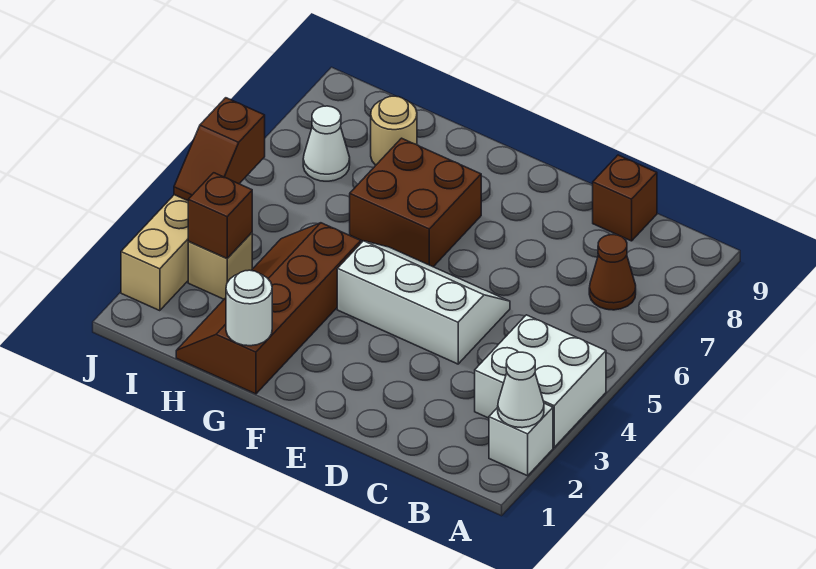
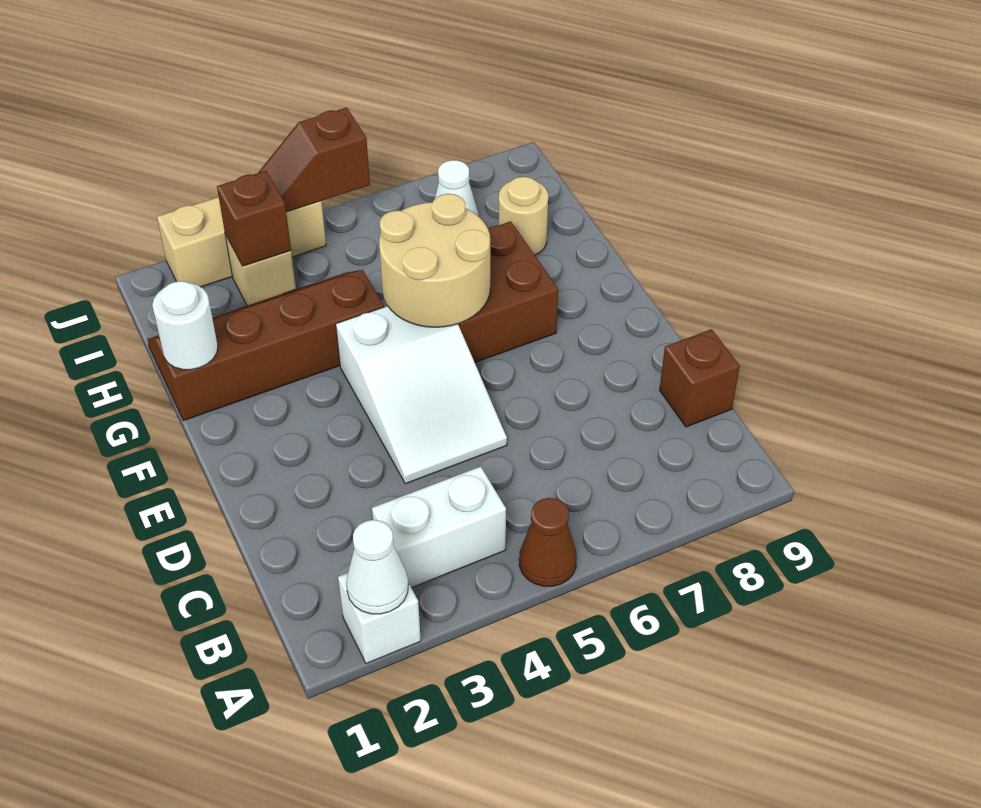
white brick A3:B4 level 1 -> white brick B3:B4 level 1
brown cone B7 level 1 -> brown cone A5 level 1
white slope D4:F5 level 1 top 4 -> white slope D4:F5 level 1 top F
none -> tan round brick F5:G6 level 2

